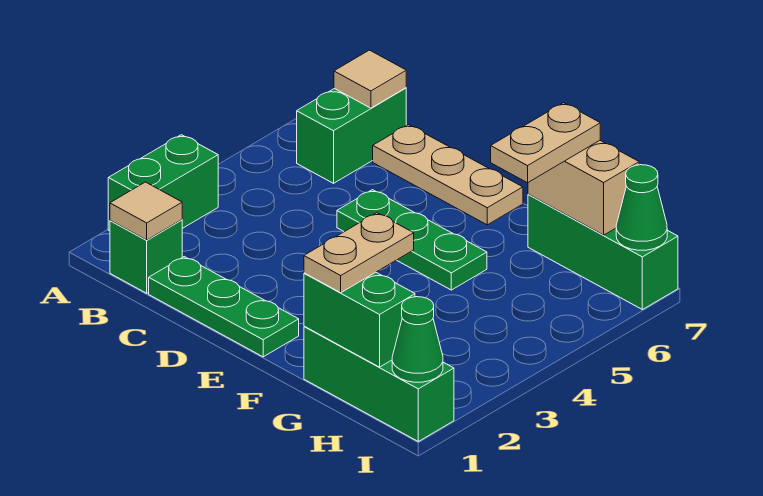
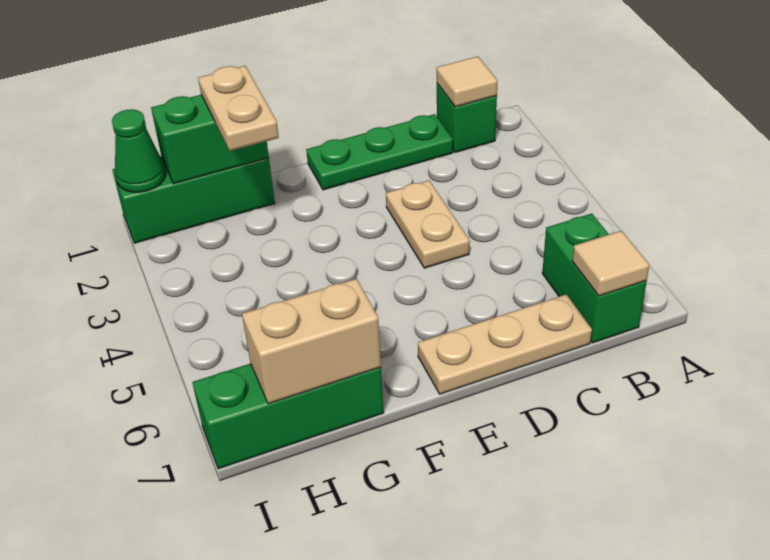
green brick A2:A3 level 1 -> none
green plate D5:F5 level 1 -> none
tan plate G6:G7 level 3 -> tan plate D3:D4 level 1
green cone I7 level 2 -> none

